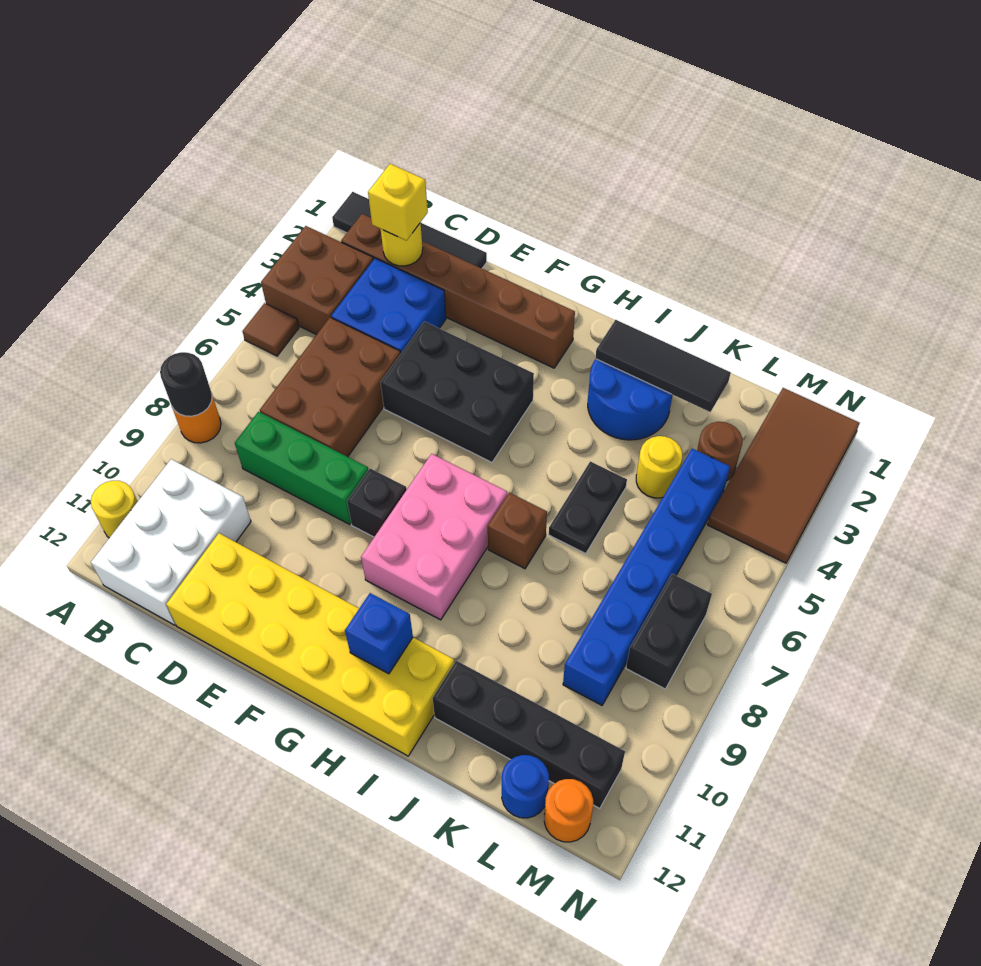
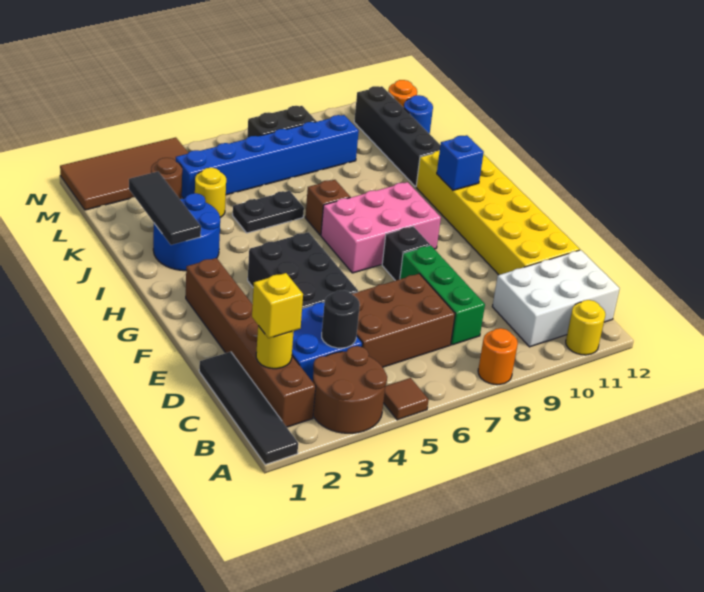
brown brick A3:B4 level 1 -> brown round brick A3:B4 level 1
black round brick A8 level 2 -> black round brick C4 level 2

